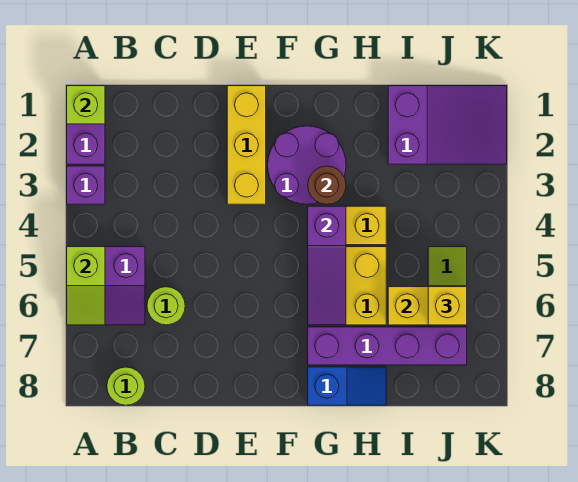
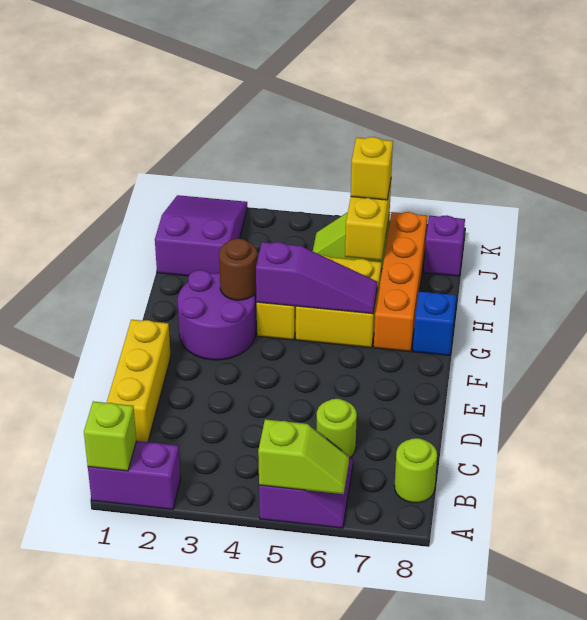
purple brick A3 level 1 -> purple brick J8 level 1
yellow brick E1:E3 level 1 -> yellow brick C1:E1 level 1
purple brick G7:J7 level 1 -> orange brick G7:J7 level 1

